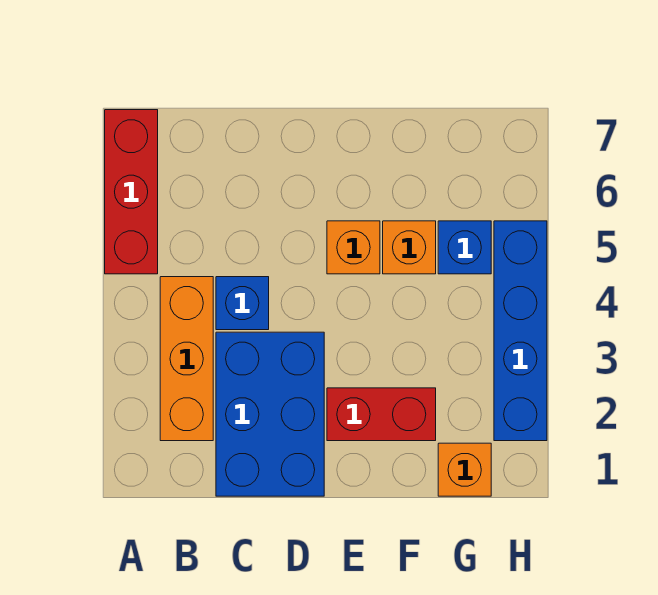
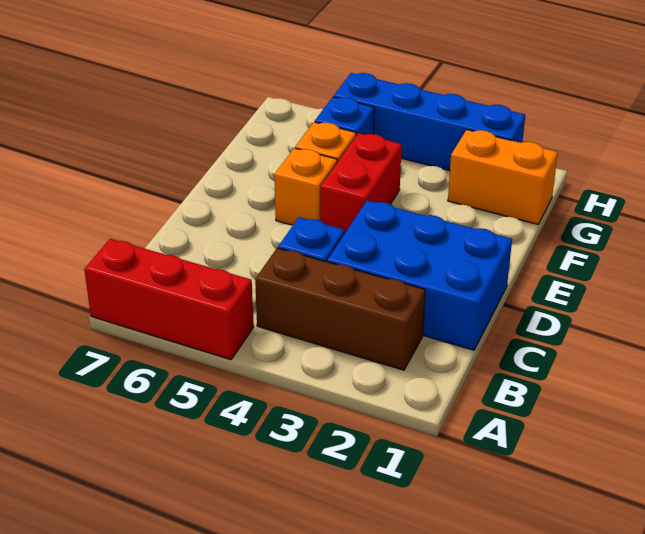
orange brick B2:B4 level 1 -> brown brick B2:B4 level 1
red brick E2:F2 level 1 -> red brick E4:F4 level 1
orange brick G1 level 1 -> orange brick G1:G2 level 1

